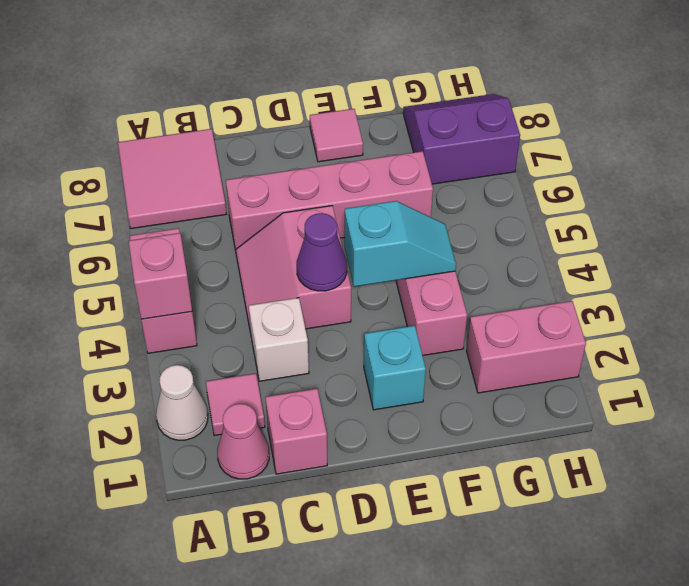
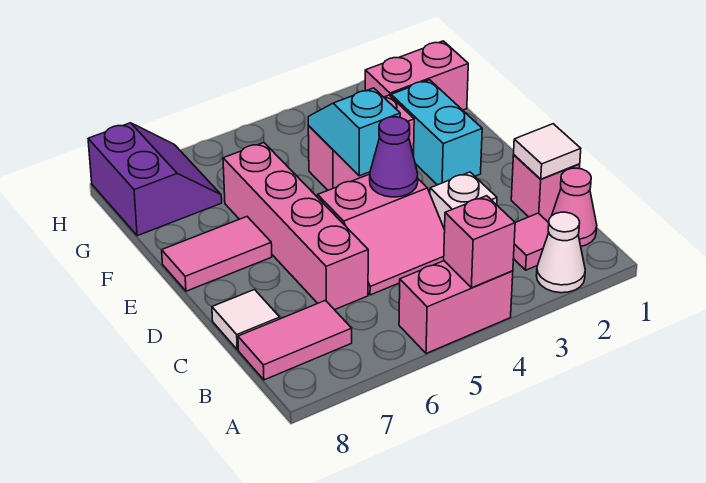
pink tile A7:B8 level 1 -> pink tile B7:B8 level 1
none -> white tile C1 level 2
none -> white tile C8 level 1
cyan brick E2 level 1 -> cyan brick E2:F2 level 1
pink tile E8 level 1 -> pink tile E7:E8 level 1
pink brick G2:H2 level 1 -> pink brick G1:G2 level 1
purple slope G7:H8 level 1 top 7 -> purple slope G7:H8 level 1 top 8

